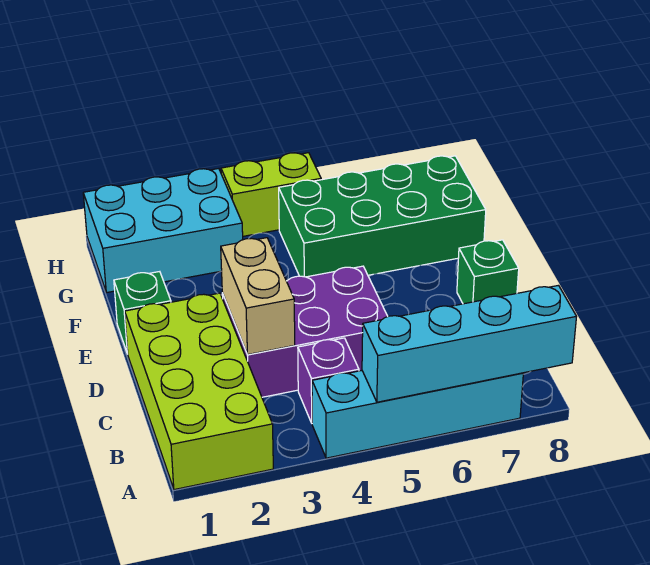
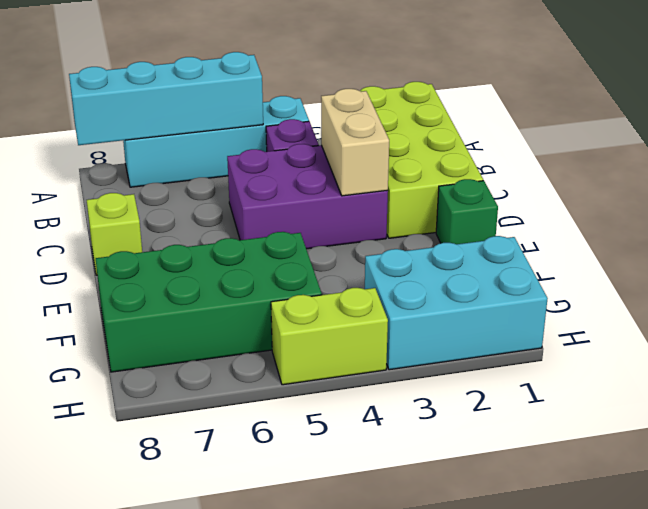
green brick D8 level 1 -> lime brick D8 level 1

